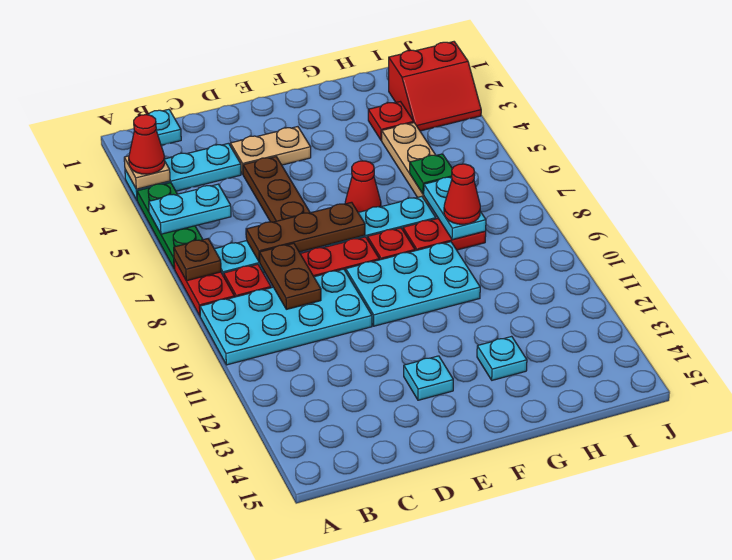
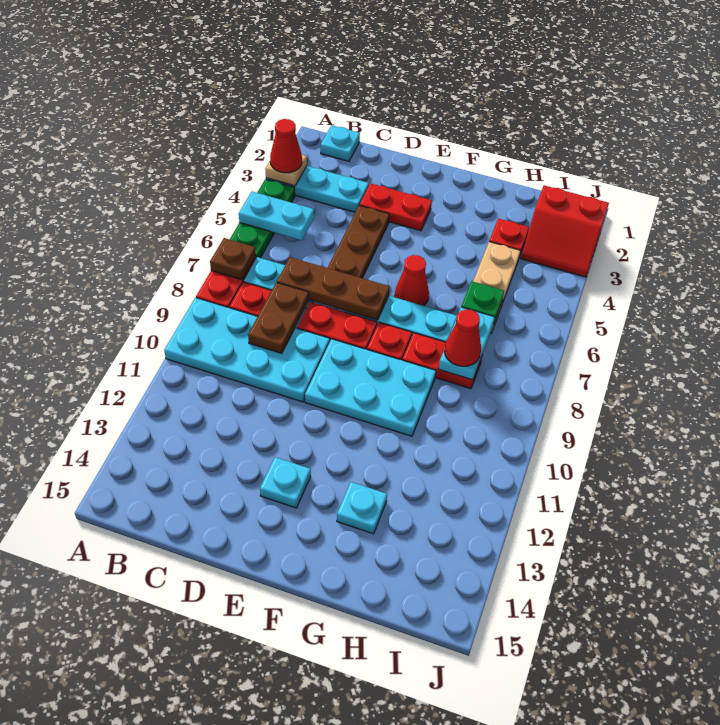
tan plate D3:E3 level 1 -> red plate D3:E3 level 1

